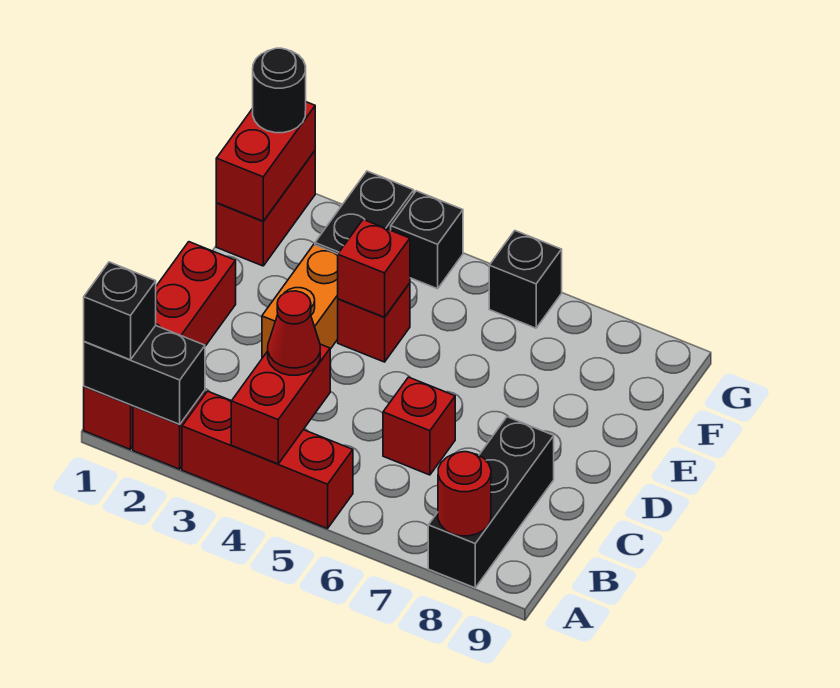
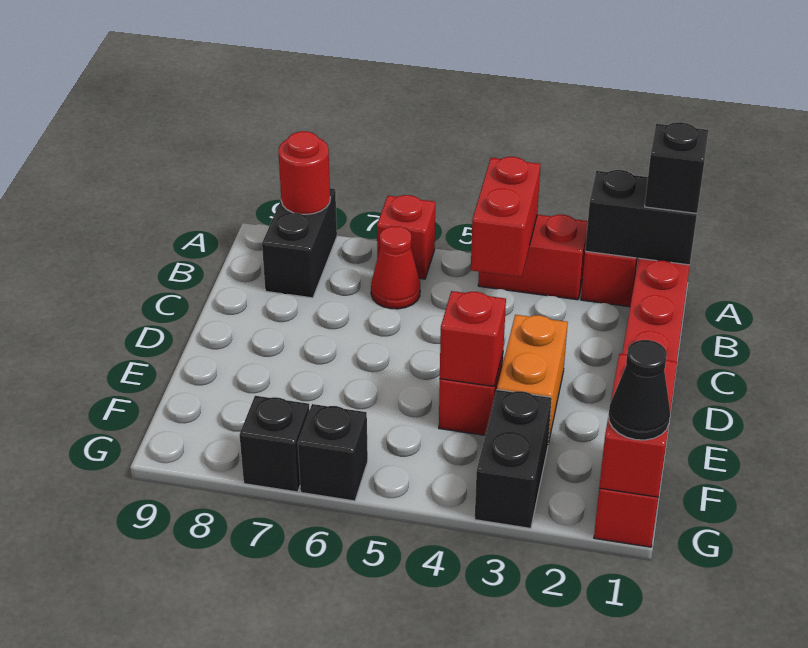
red brick A3:A5 level 1 -> red brick A3:A4 level 1
black brick A8:C8 level 1 -> black brick A8:B8 level 1
red cone B4 level 3 -> red cone B6 level 1
red brick C6 level 1 -> red brick A6 level 1
black round brick G1 level 3 -> black cone G1 level 3
black brick G4 level 1 -> black brick G7 level 1

